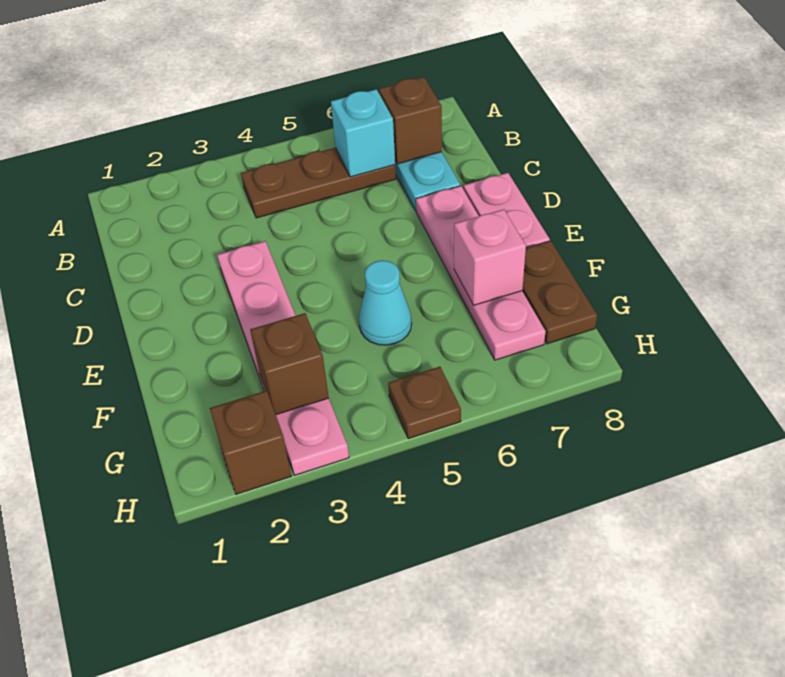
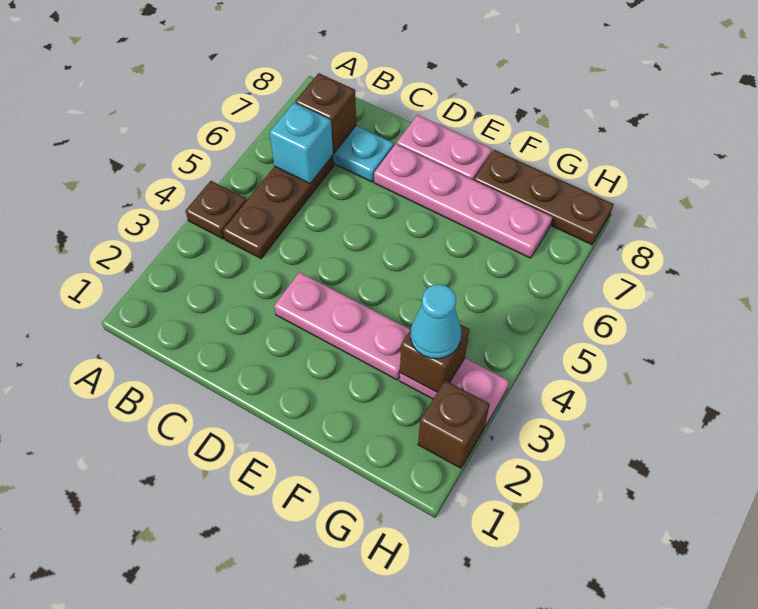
cyan cone F5 level 1 -> cyan cone G3 level 3
pink brick F7 level 2 -> none
brown plate F8:G8 level 1 -> brown plate F8:H8 level 1
brown plate H5 level 1 -> brown plate A4 level 1

